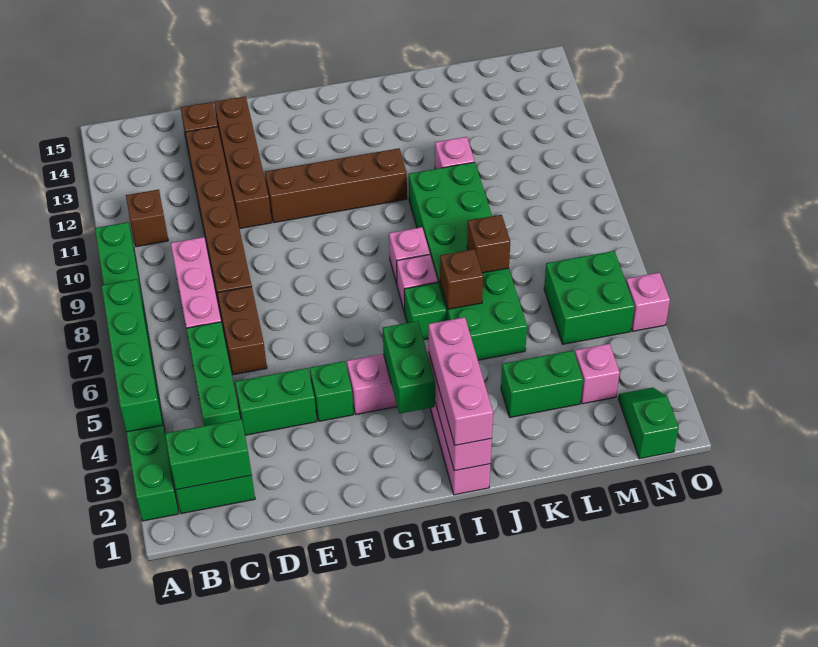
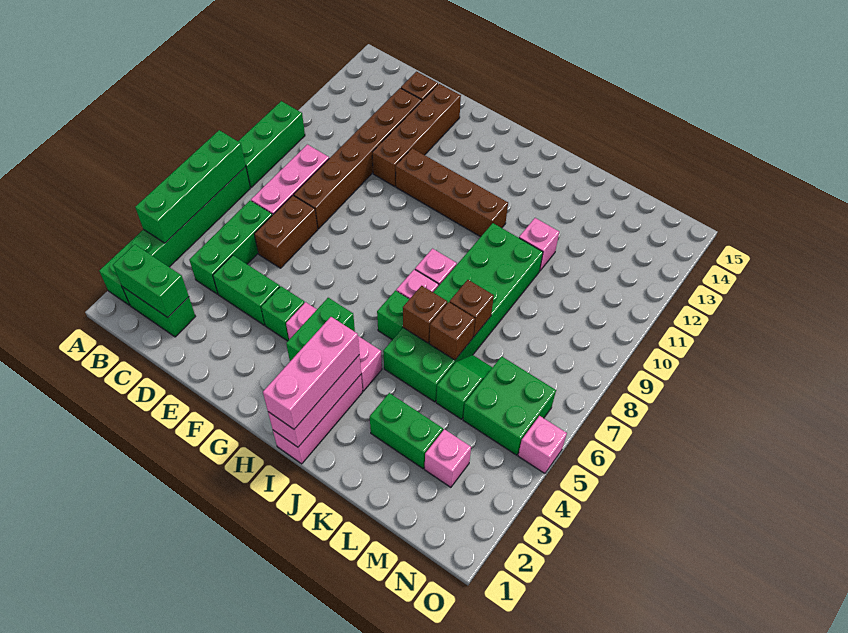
brown brick B11 level 1 -> brown brick K6 level 2
green slope N1:N2 level 1 top 1 -> green slope L5:L6 level 1 top 5

